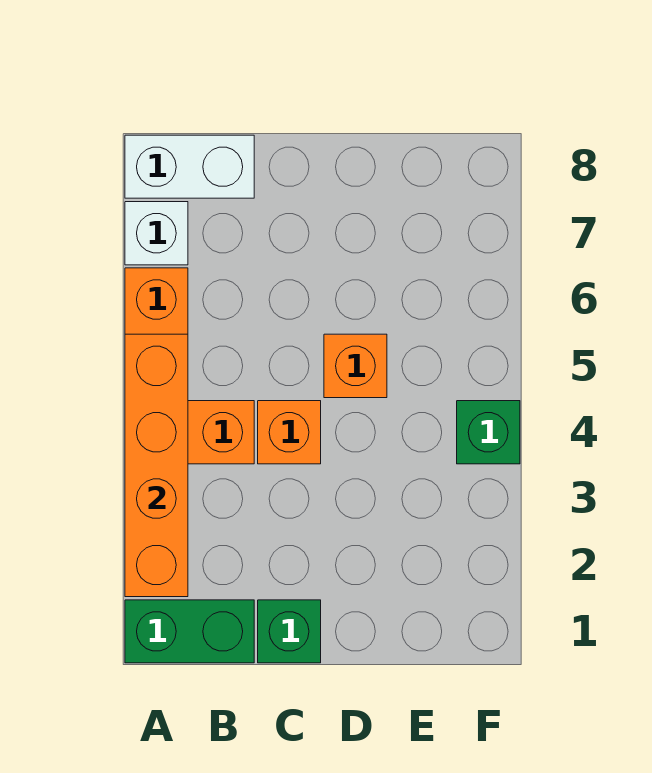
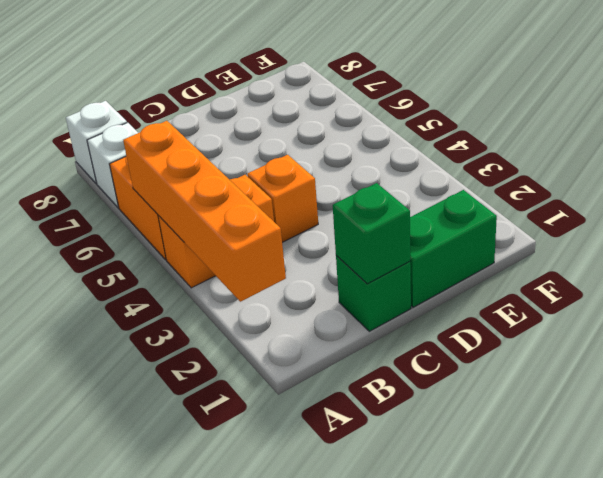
green brick A1:B1 level 1 -> green brick D1:E1 level 1
white brick A8:B8 level 1 -> white brick A8 level 1
orange brick D5 level 1 -> none
green brick F4 level 1 -> green brick C1 level 2

